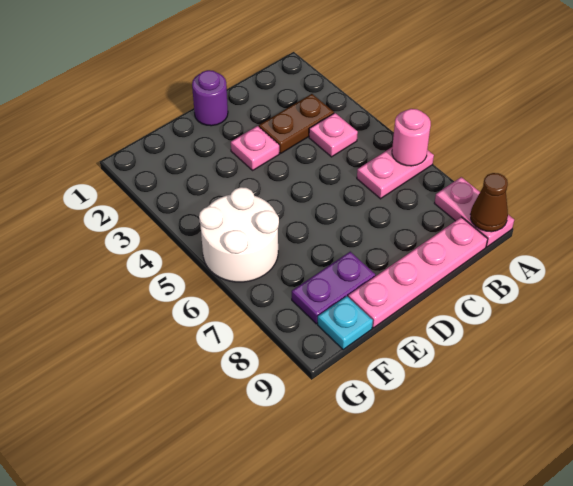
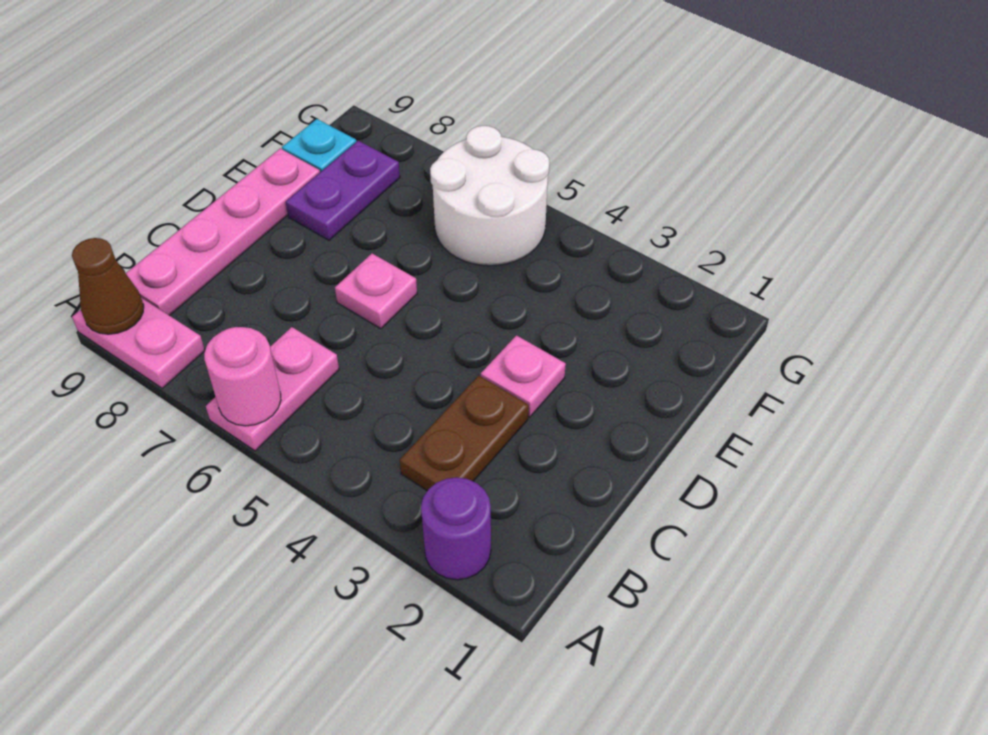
pink plate B4 level 1 -> pink plate D6 level 1
purple round brick D1 level 1 -> purple round brick A2 level 1

